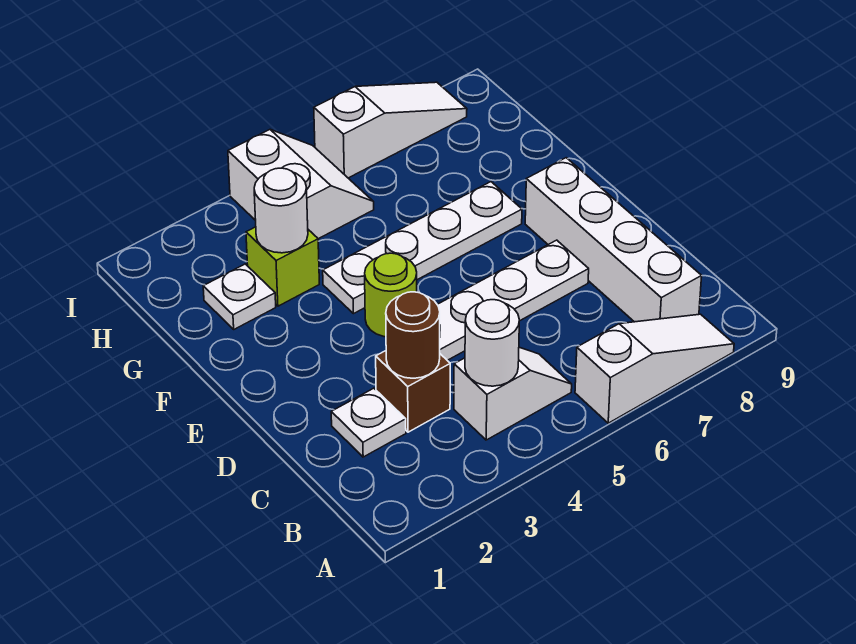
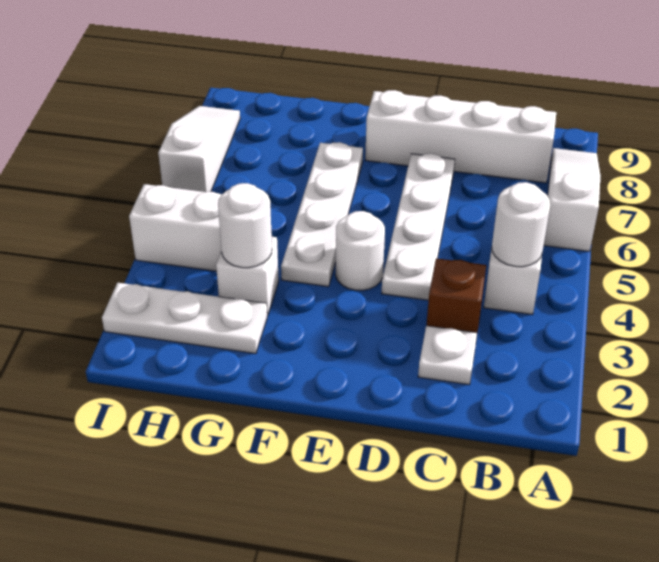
brown round brick C3 level 2 -> none
lime round brick E4 level 1 -> white round brick E4 level 1
white plate G2 level 1 -> white plate G2:I2 level 1
lime brick G3 level 1 -> white brick G3 level 1

